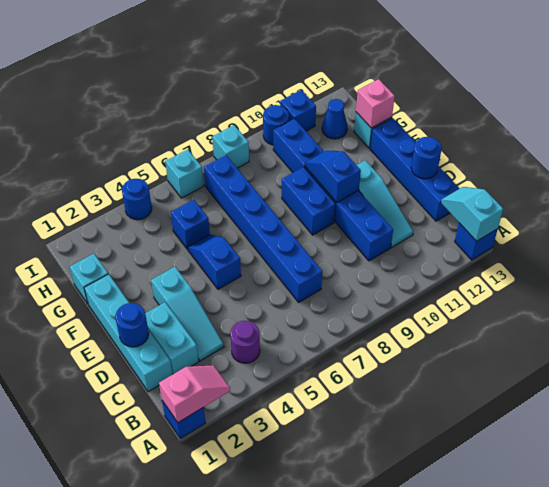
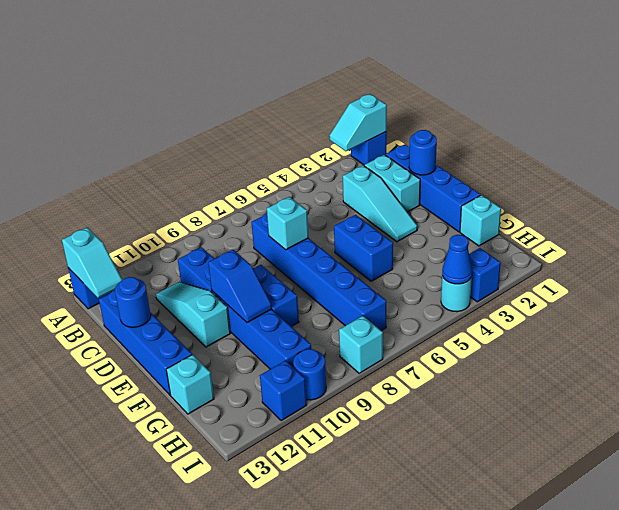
pink slope A1:A2 level 2 top 1 -> cyan slope A1:A2 level 2 top 1
purple round brick B4 level 1 -> none
cyan brick C1:F1 level 1 -> blue brick C1:F1 level 1
cyan slope C3:E3 level 1 top E -> cyan slope C3:E3 level 1 top C
blue slope E5:F5 level 1 top E -> blue brick E5:F5 level 1
blue brick G5 level 1 -> blue brick I3 level 1
pink brick G13 level 2 -> none
blue cone H12 level 1 -> blue cone I4 level 2
blue round brick I4 level 1 -> cyan round brick I4 level 1
cyan brick I6 level 1 -> cyan brick D7 level 2

